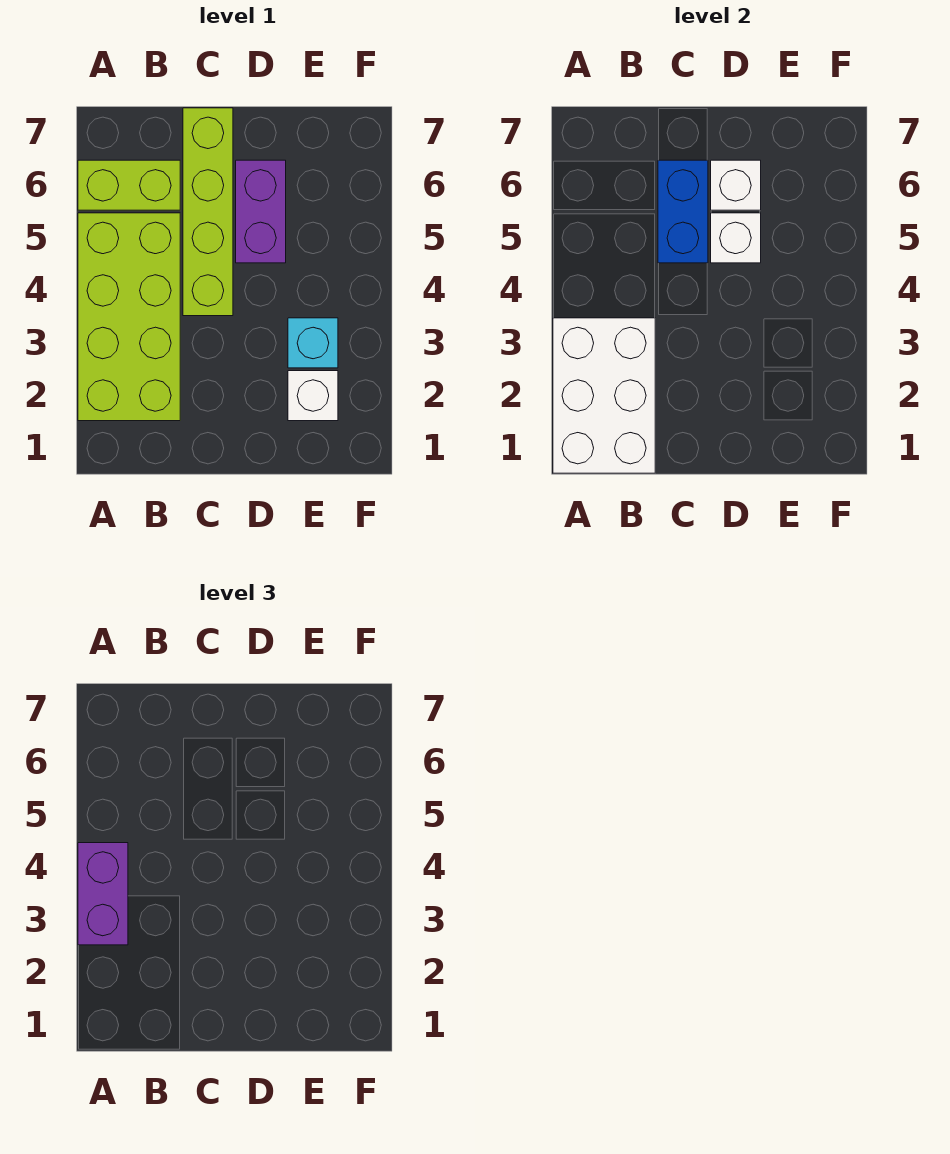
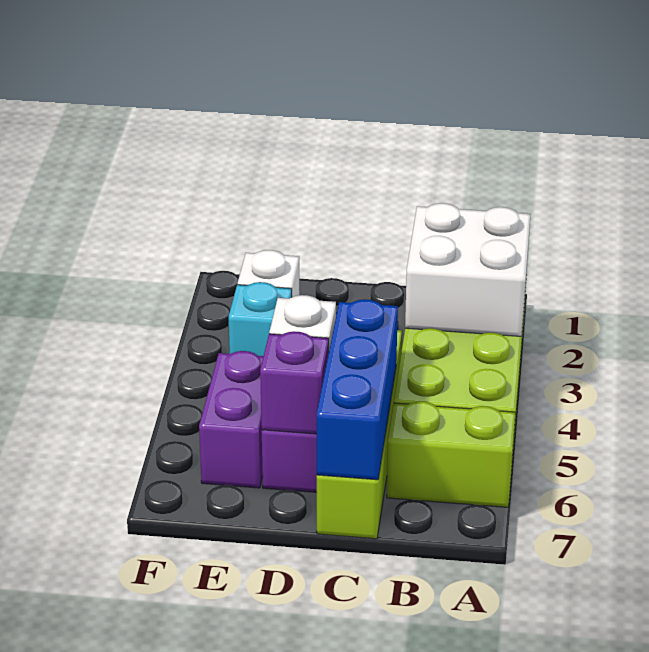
white brick A1:B3 level 2 -> white brick A2:B3 level 2
purple brick A3:A4 level 3 -> purple brick E5:E6 level 1
blue brick C5:C6 level 2 -> blue brick C5:C7 level 2
white brick D6 level 2 -> purple brick D6 level 2

